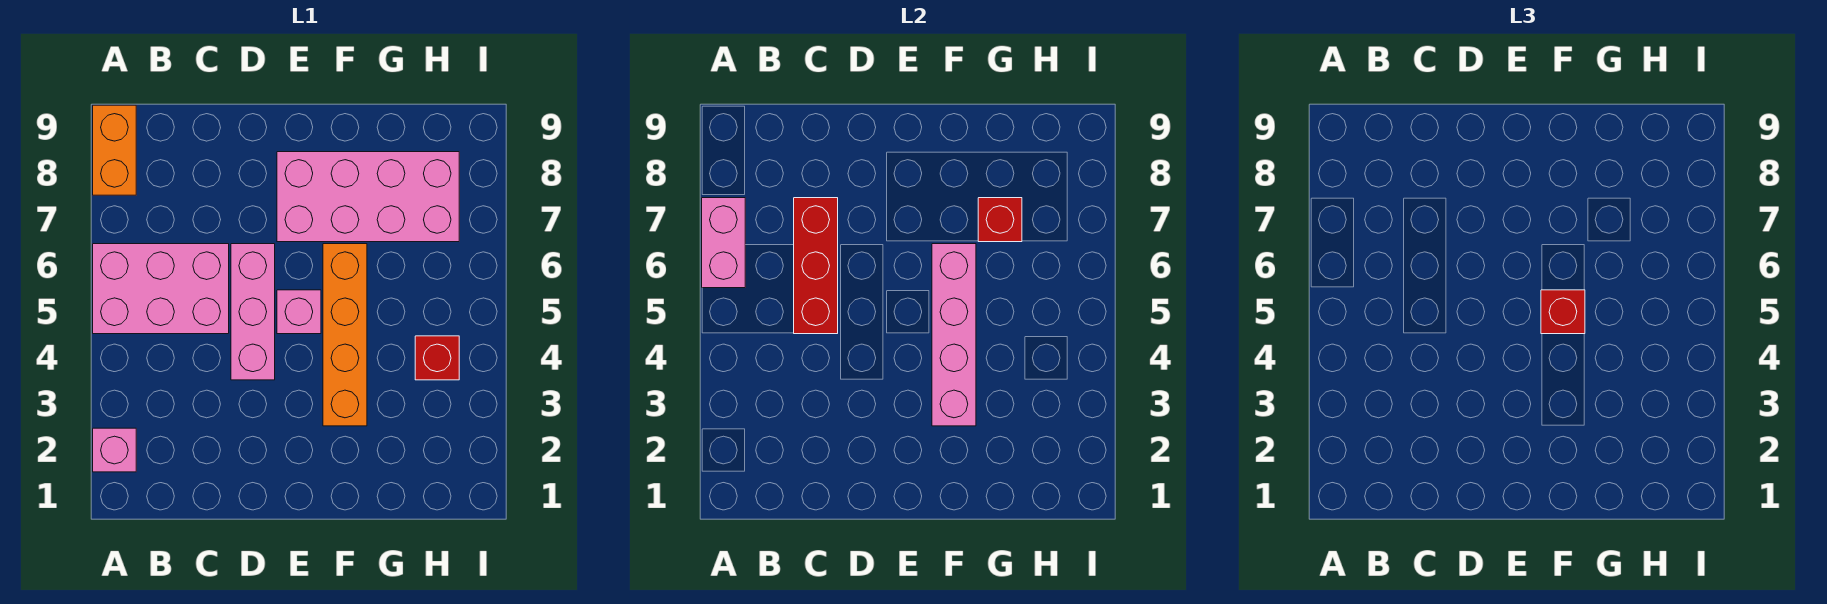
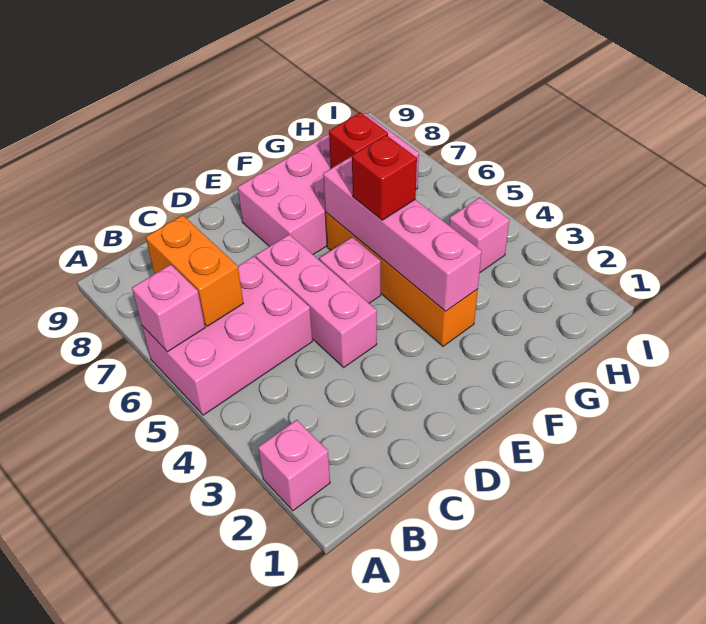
pink brick A6:A7 level 2 -> pink brick A6 level 2
orange brick A8:A9 level 1 -> orange brick B6:B7 level 2
red brick C5:C7 level 2 -> none
red brick H4 level 1 -> pink brick H4 level 1

